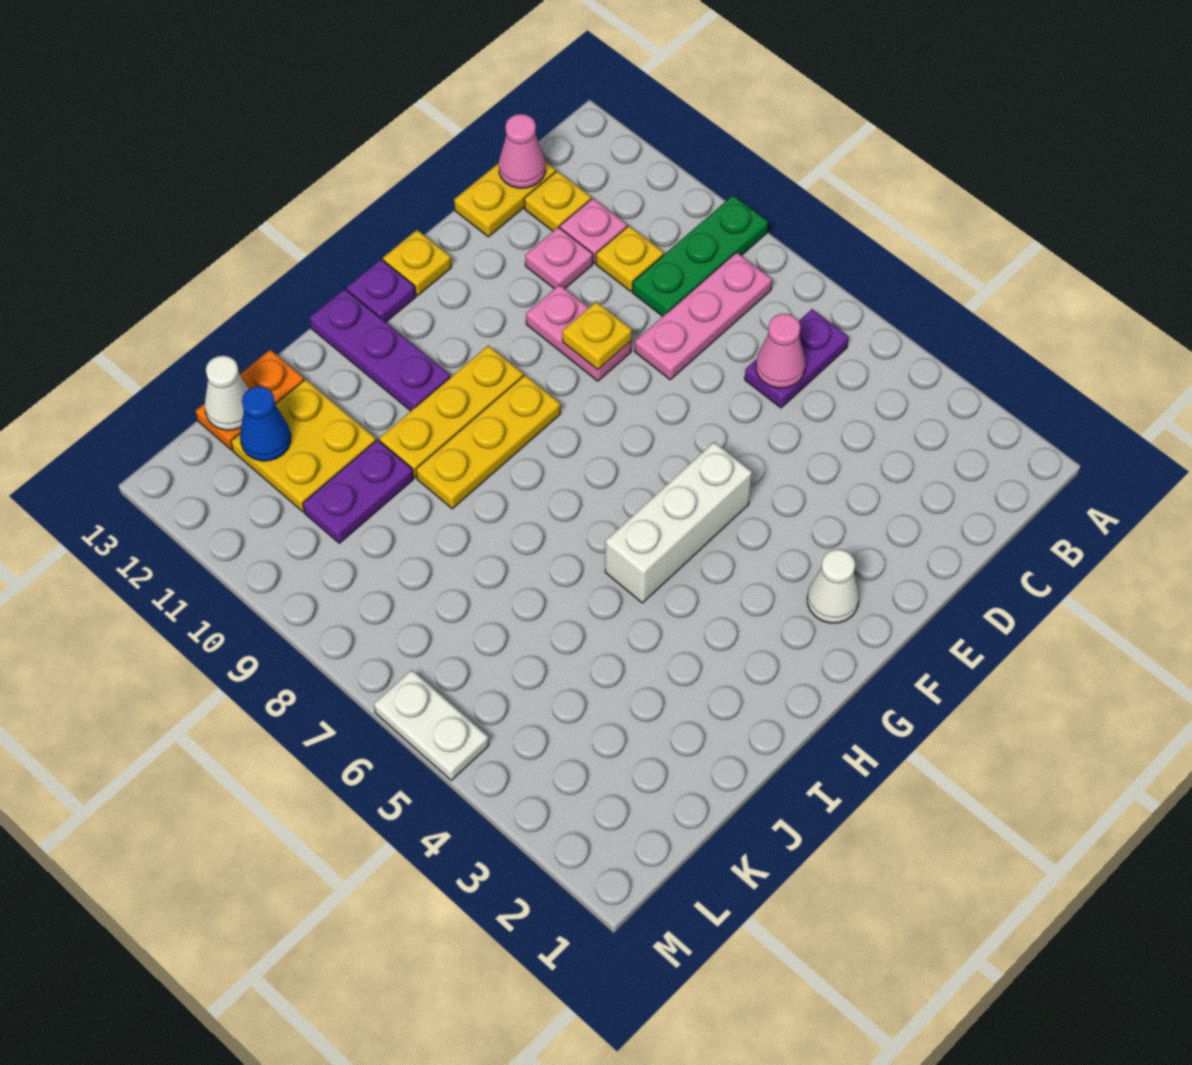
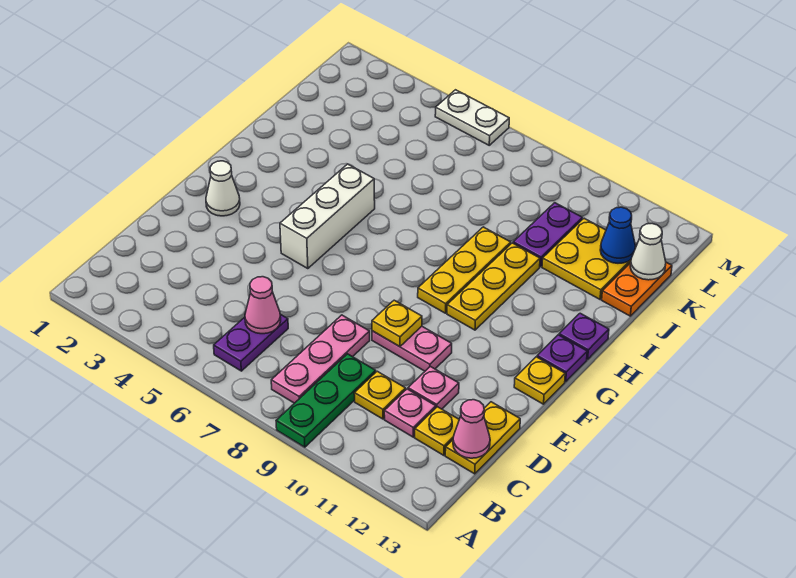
purple plate H11:H13 level 1 -> purple plate H13 level 1

